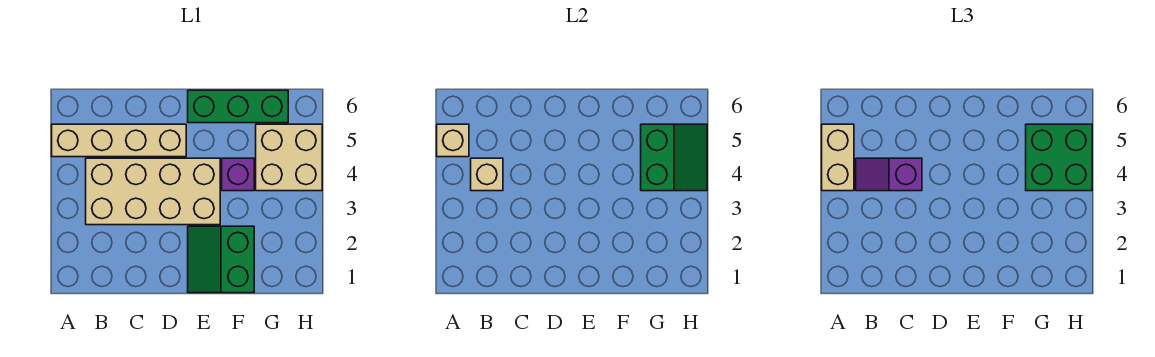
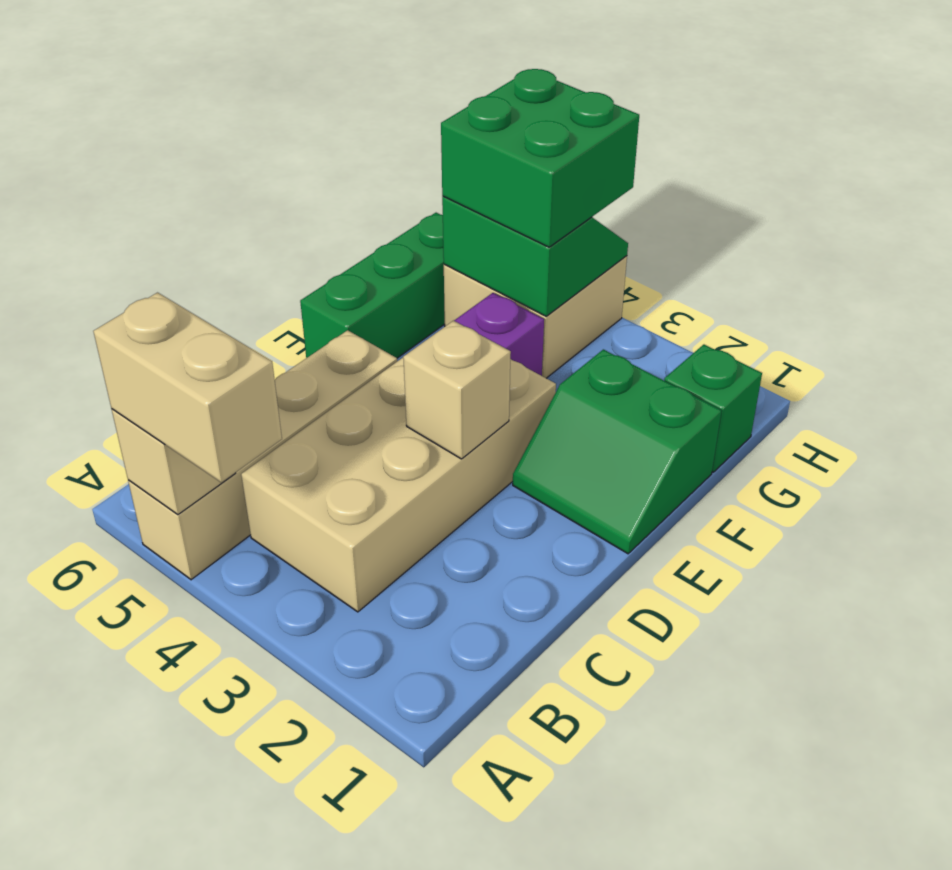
tan brick B4 level 2 -> tan brick D3 level 2
purple slope B4:C4 level 3 top C -> none
none -> green brick G1 level 1

